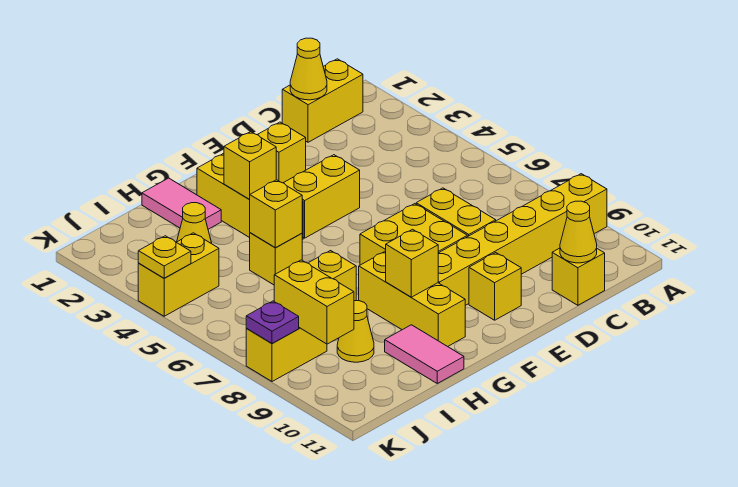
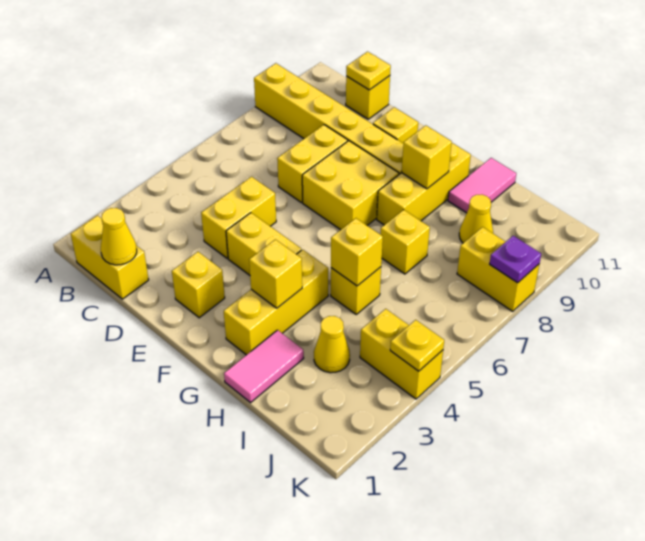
yellow cone C11 level 2 -> yellow plate C11 level 2
yellow brick J8:J9 level 2 -> yellow brick D4:D5 level 1

